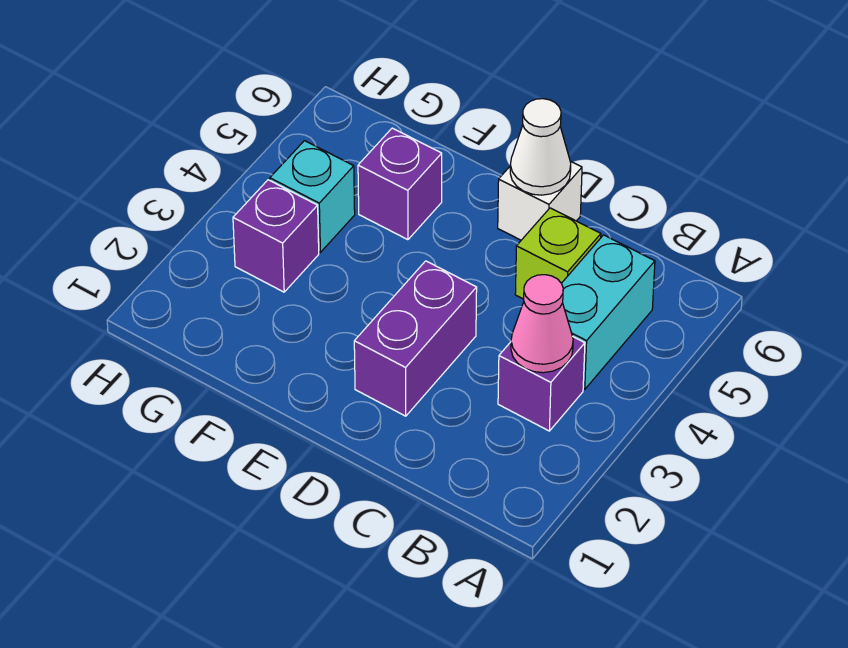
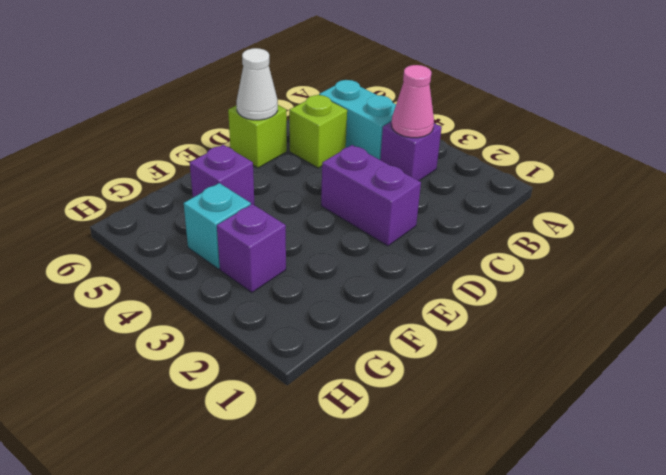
white brick D6 level 1 -> lime brick D6 level 1

